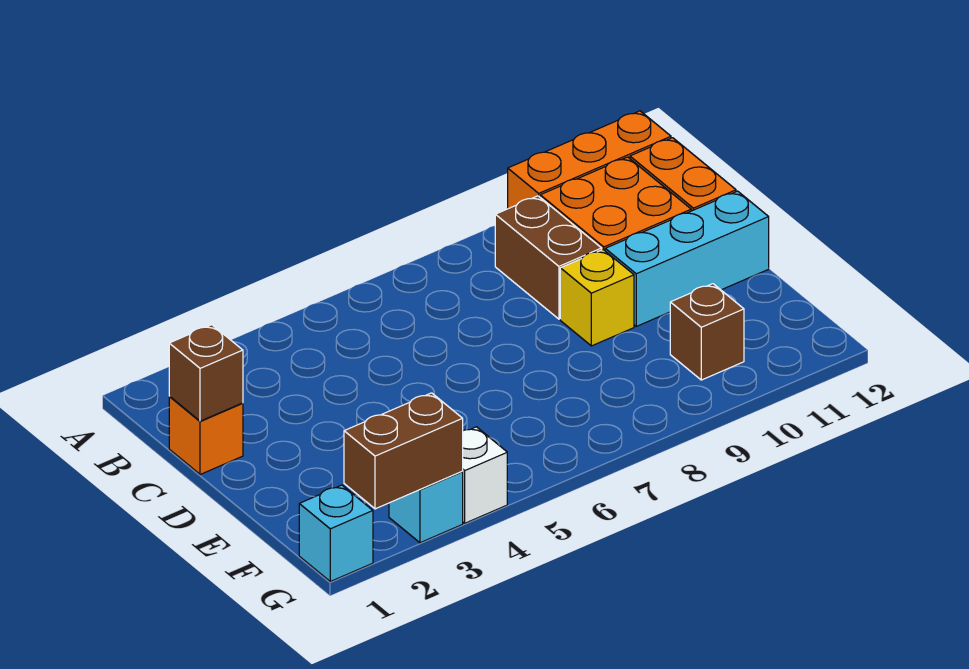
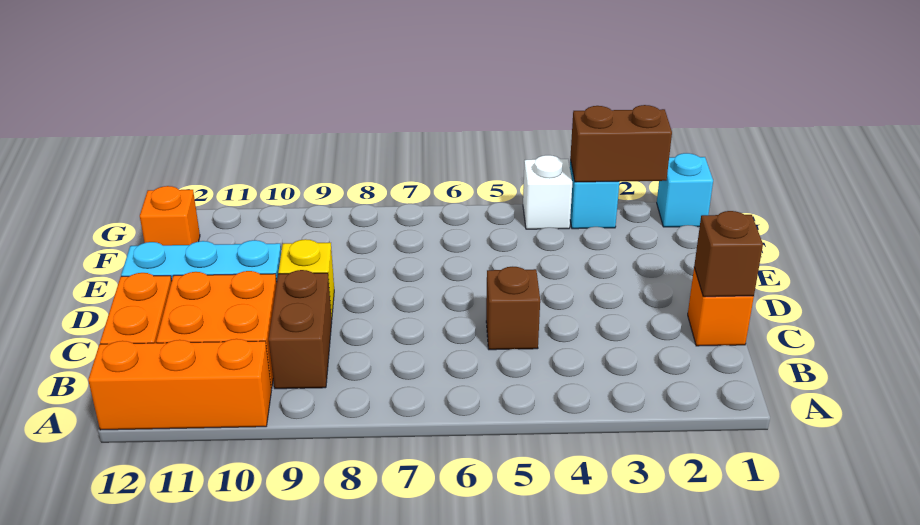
brown brick F10 level 1 -> brown brick C5 level 1
none -> orange brick F12 level 1

